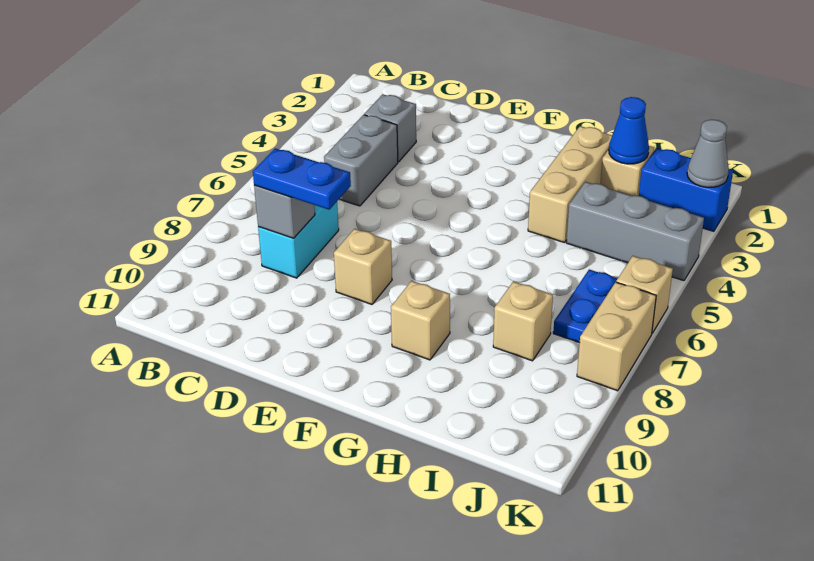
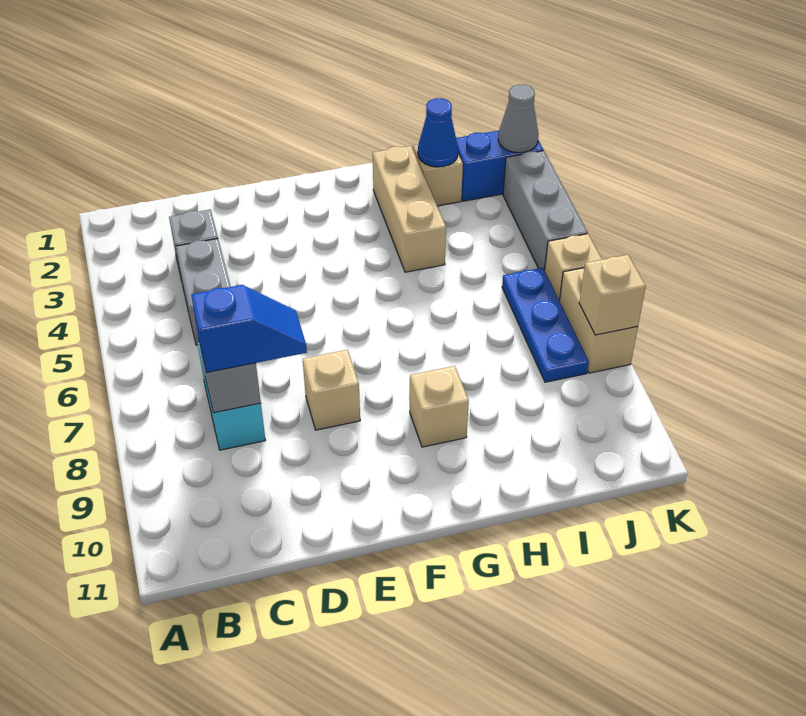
blue plate C8:D8 level 3 -> blue slope C8:D8 level 3 top C
grey brick I4:K4 level 1 -> grey brick K3:K5 level 1
tan brick I8 level 1 -> tan brick K8 level 2
blue plate J6:J7 level 1 -> blue plate J6:J8 level 1

